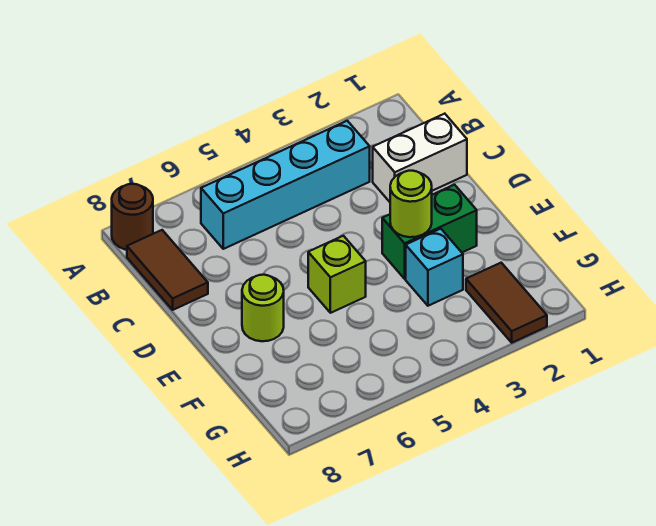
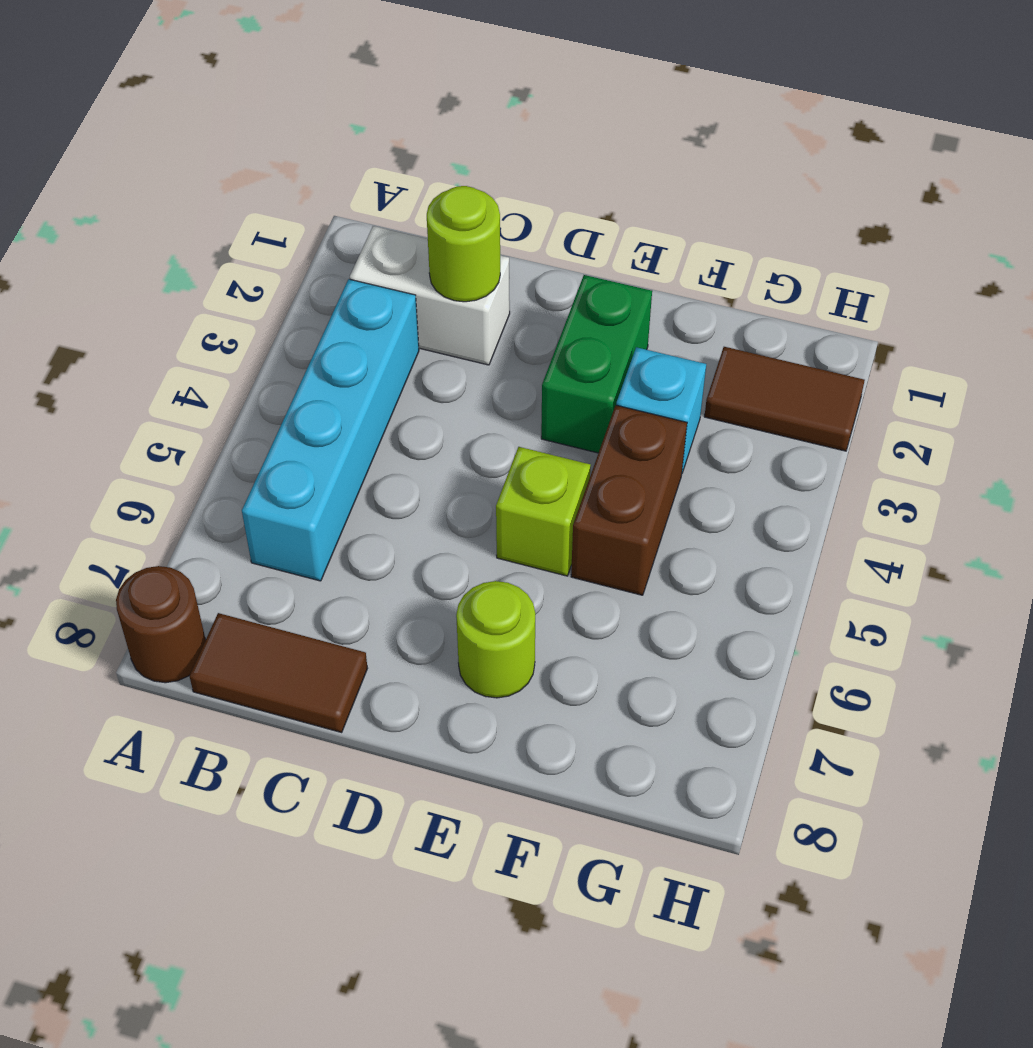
white brick C1:C2 level 1 -> white brick B2:C2 level 1
lime round brick E3 level 2 -> lime round brick C2 level 2
none -> brown brick F4:F5 level 1

